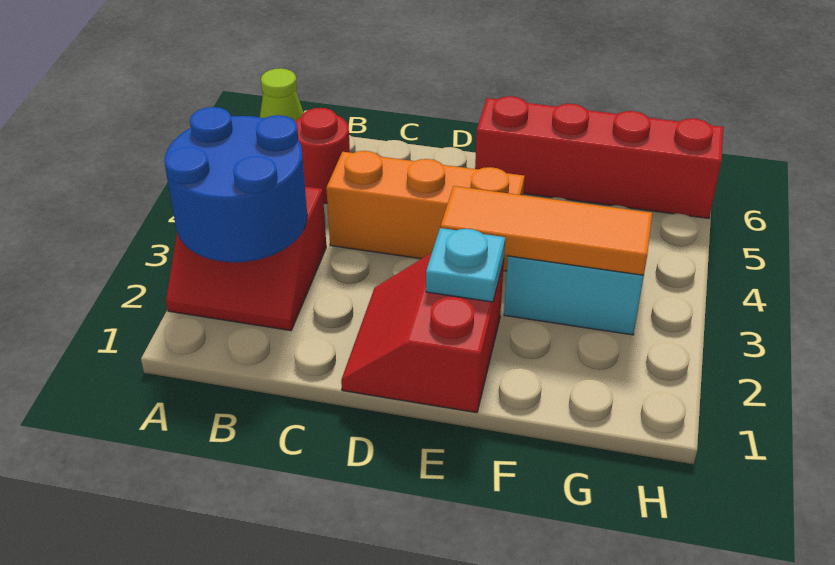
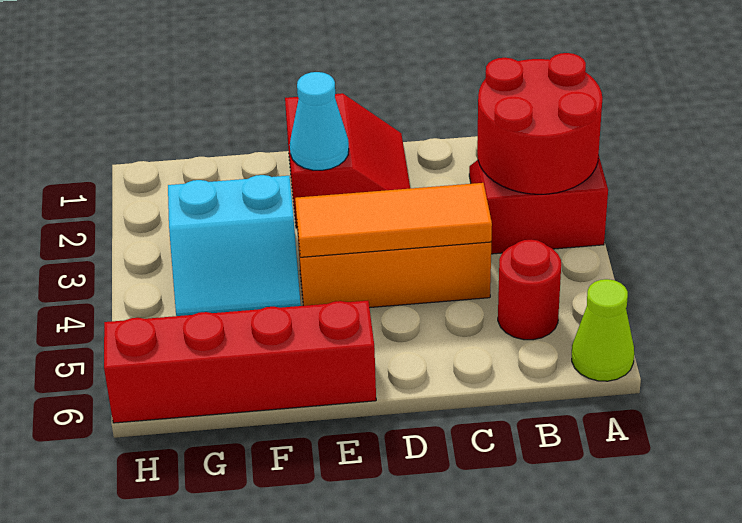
blue round brick A2:B3 level 2 -> red round brick A2:B3 level 2
cyan plate E2 level 2 -> cyan cone E2 level 2
orange tile E3:G3 level 2 -> orange tile C4:E4 level 2

